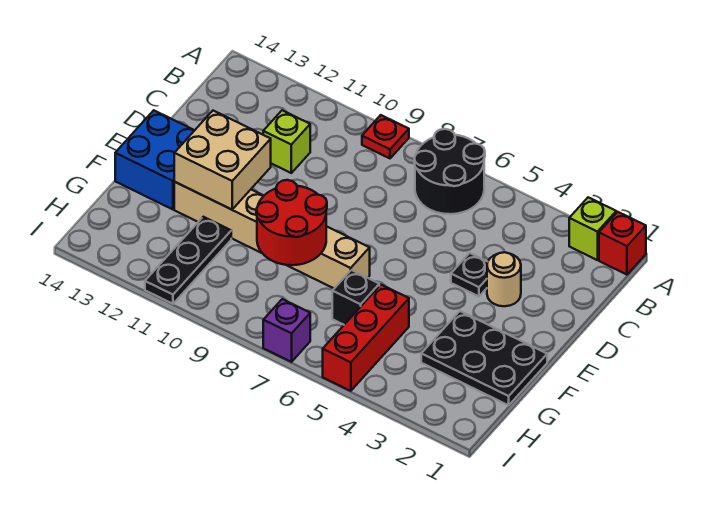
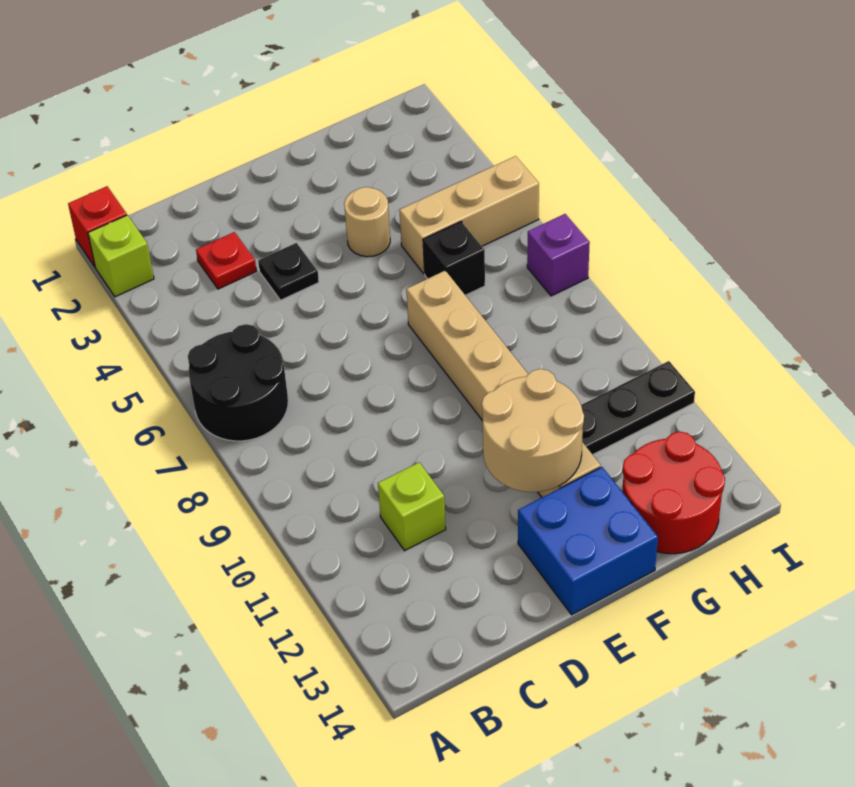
red plate A9 level 1 -> red plate C3 level 1
tan round brick D3 level 1 -> tan round brick F4 level 1
tan brick E11:F12 level 2 -> tan round brick E11:F12 level 2
black plate F1:G3 level 1 -> none
red round brick F8:G9 level 2 -> red round brick G13:H14 level 1
red brick G5:I5 level 1 -> tan brick G5:I5 level 1

